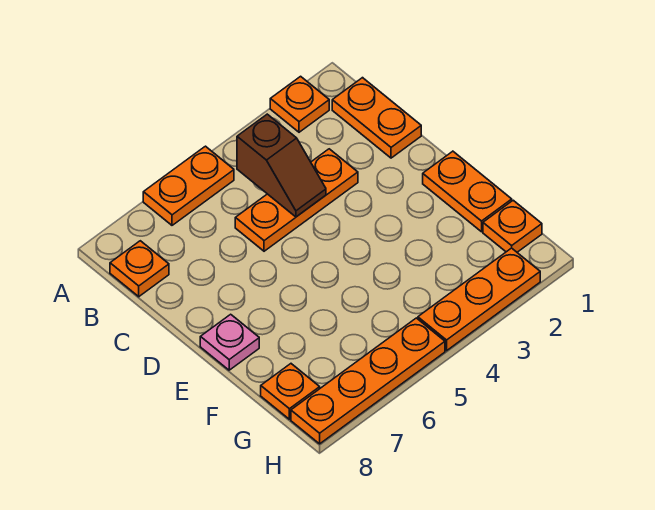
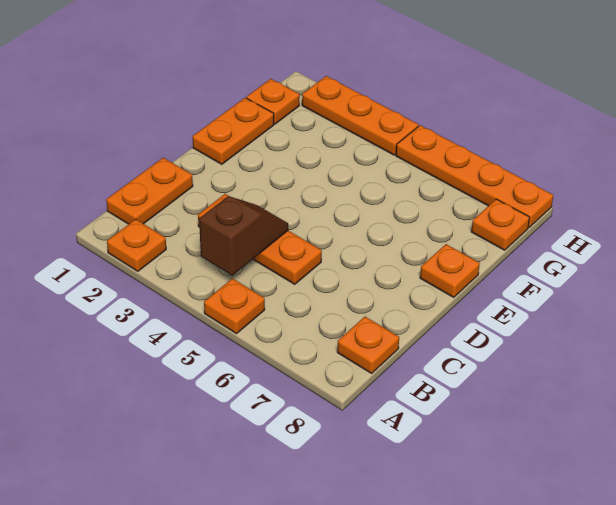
orange plate A5:A6 level 1 -> orange plate A5 level 1
pink plate E8 level 1 -> orange plate E8 level 1

